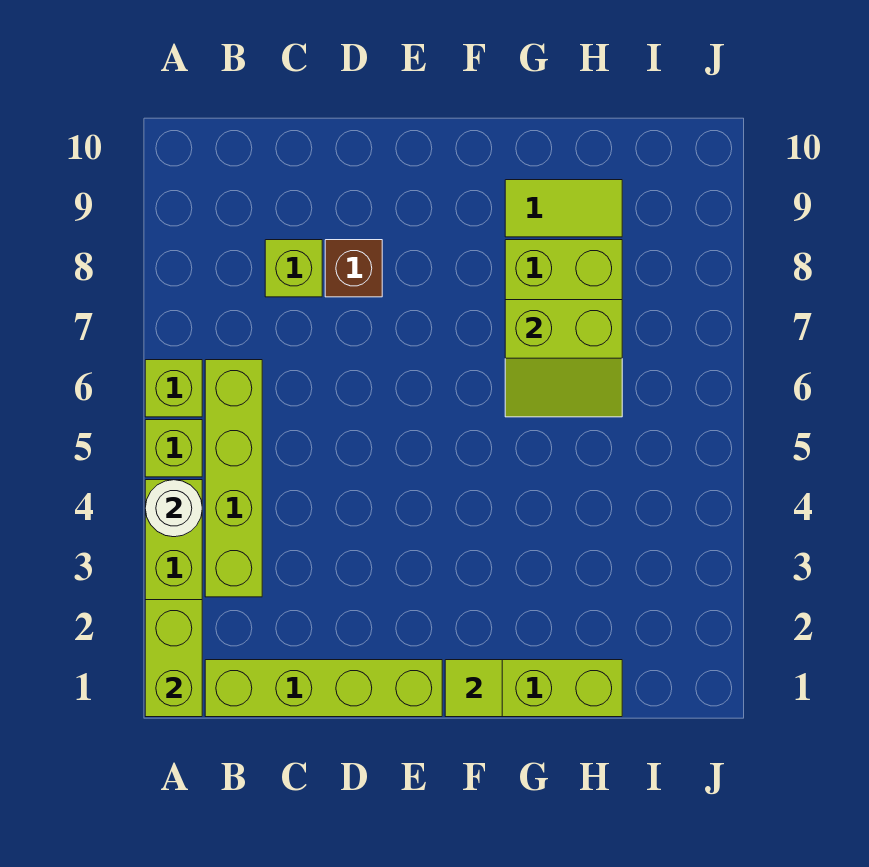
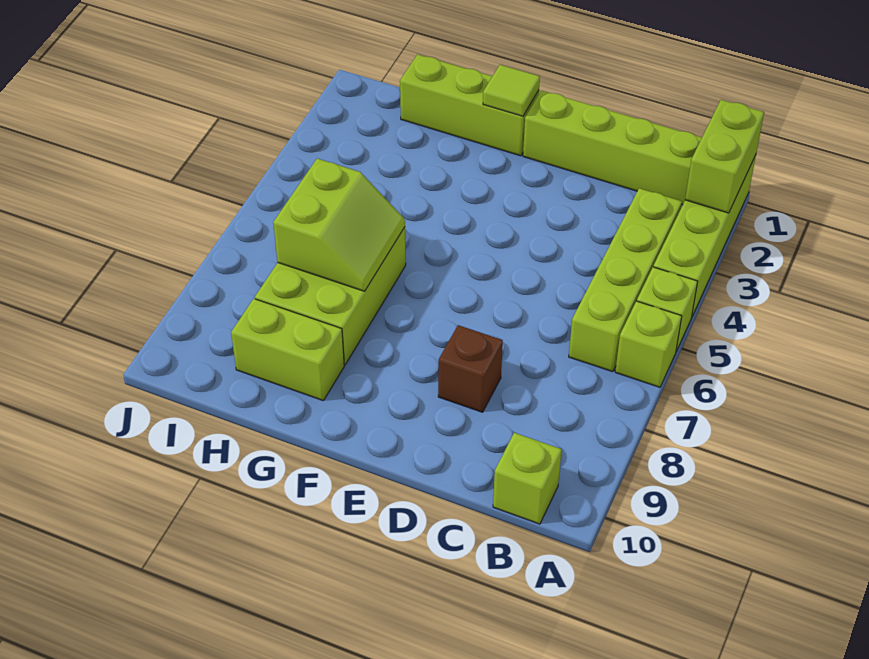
white round brick A4 level 2 -> none
lime brick C8 level 1 -> lime brick B10 level 1
lime slope G6:H7 level 2 top 7 -> lime slope G6:H7 level 2 top H
lime tile G9:H9 level 1 -> lime brick G9:H9 level 1

